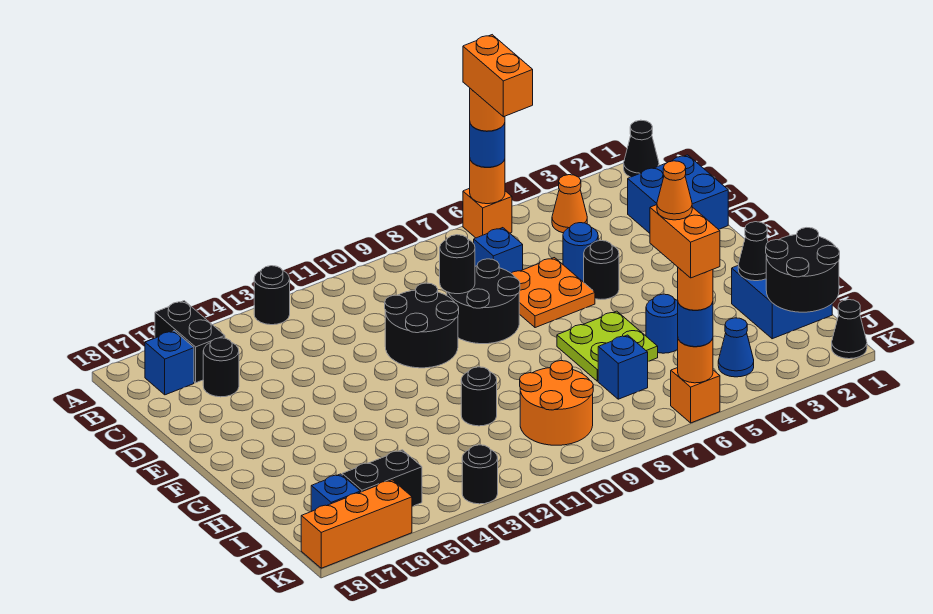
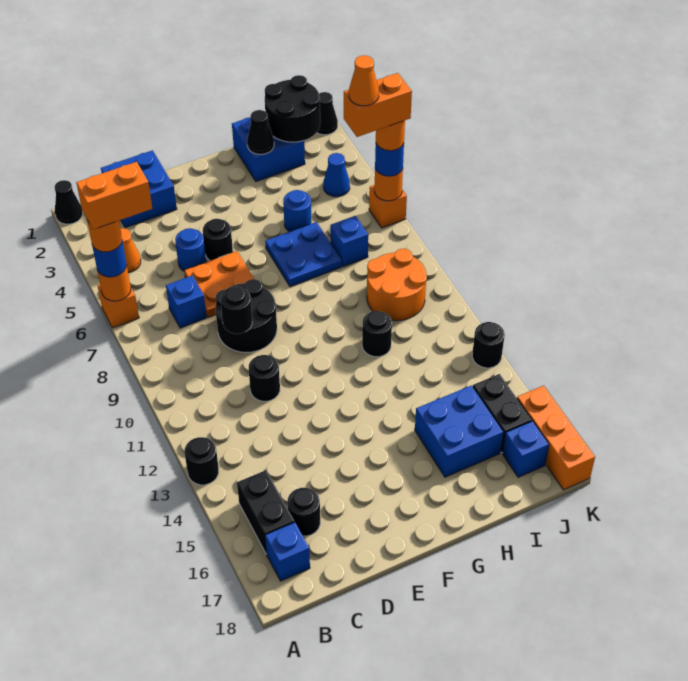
black brick A16:B16 level 1 -> black brick B15:B16 level 1
black round brick D10:E11 level 1 -> black round brick D11 level 1
lime plate G6:H7 level 1 -> blue plate G6:H7 level 1
none -> blue brick H15:I16 level 1

